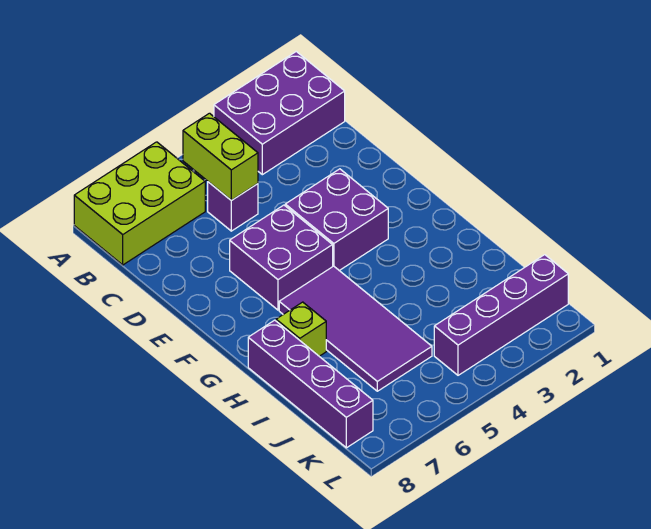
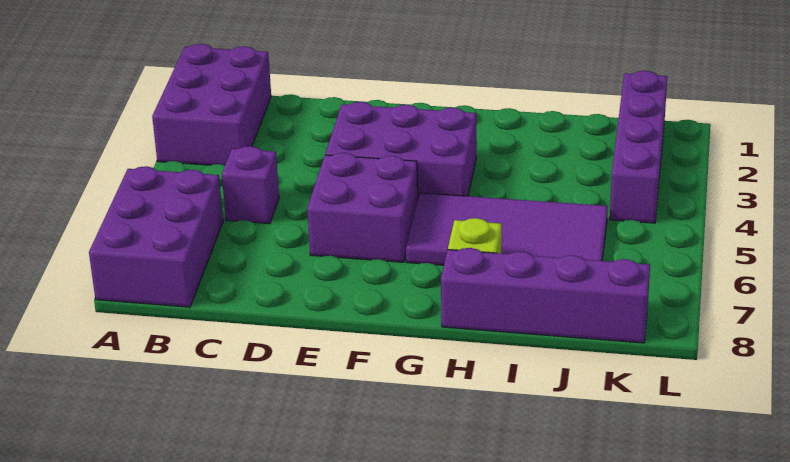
lime brick A6:B8 level 1 -> purple brick A6:B8 level 1
lime brick B5:C5 level 2 -> none
purple brick E3:F4 level 1 -> purple brick E3:G4 level 1

